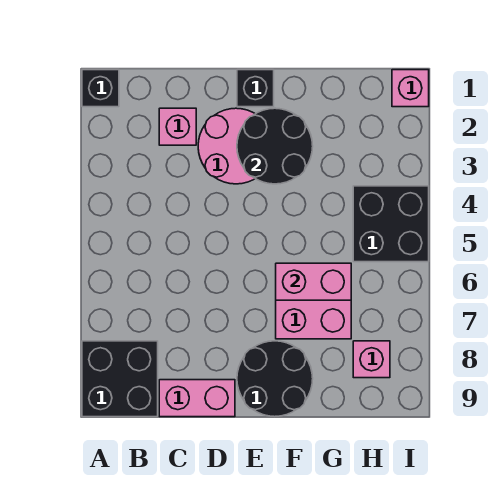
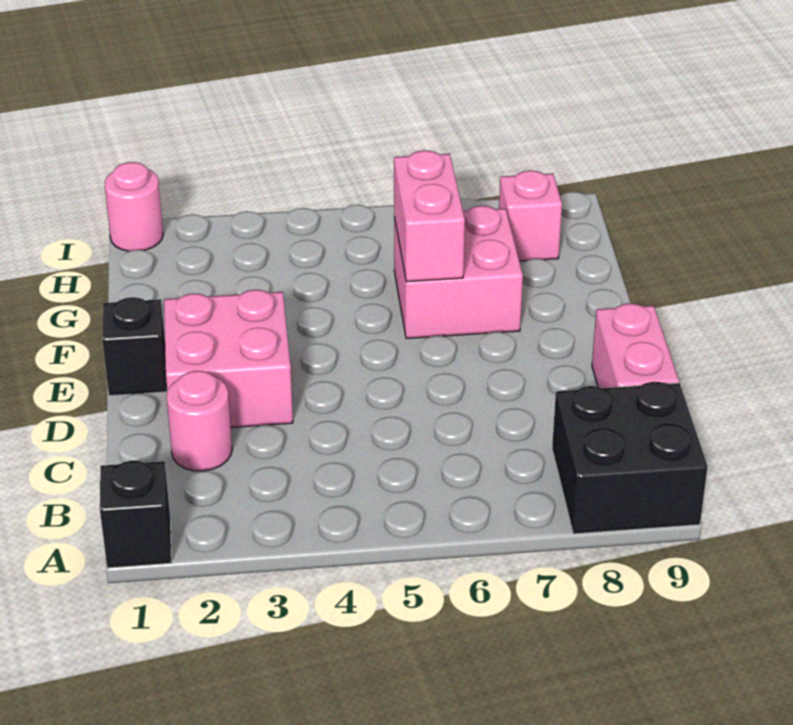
pink brick C2 level 1 -> pink round brick C2 level 1
pink round brick D2:E3 level 1 -> pink brick D2:E3 level 1
black round brick E2:F3 level 2 -> none
black round brick E8:F9 level 1 -> none
black brick H4:I5 level 1 -> none
pink brick I1 level 1 -> pink round brick I1 level 1

